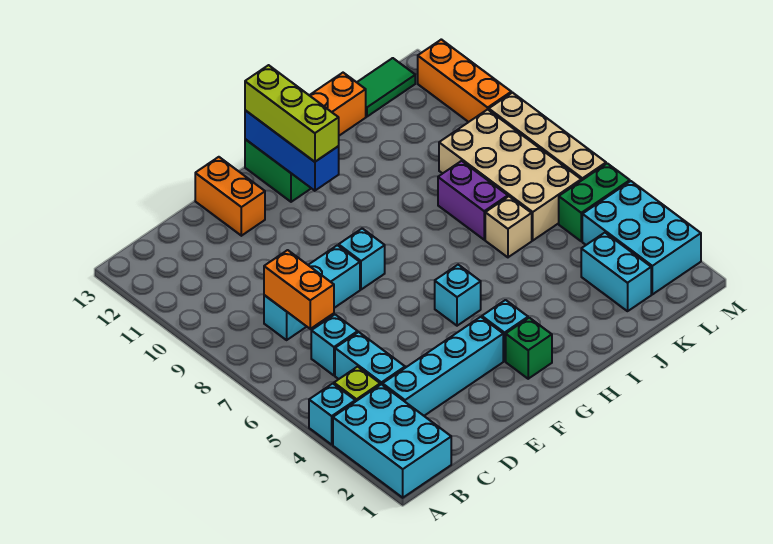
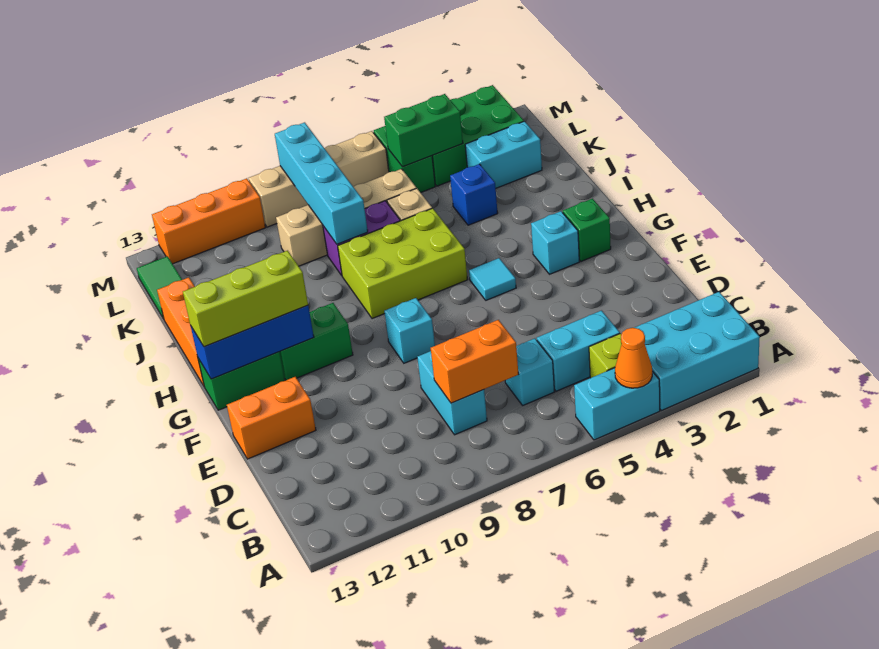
cyan brick A4 level 1 -> cyan brick A4:A5 level 1
none -> orange cone A4 level 2
cyan brick C3:F3 level 1 -> cyan brick J8:M8 level 2
cyan brick C8:E8 level 1 -> cyan brick C8:D8 level 1
cyan brick G5 level 1 -> cyan tile G5 level 1
none -> green brick G10:G11 level 1
none -> lime brick H6:I8 level 1
none -> blue brick J4 level 1
tan brick K6:L9 level 1 -> tan brick K6:K9 level 1
cyan brick L2:M4 level 1 -> green brick L2:M4 level 1
none -> green brick L4:L5 level 2

